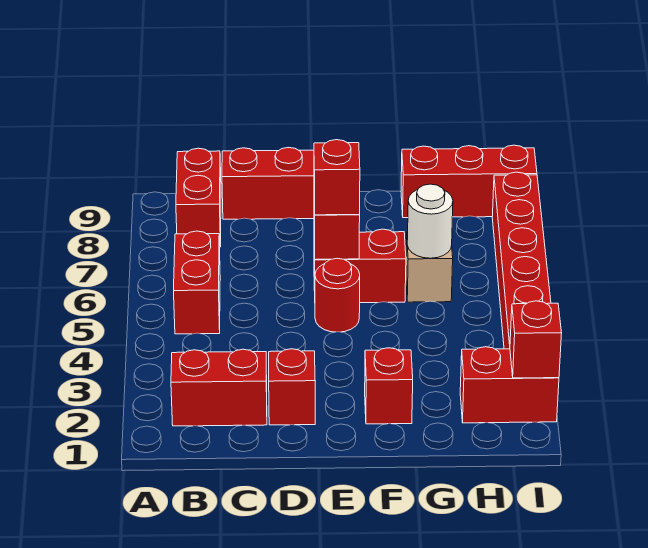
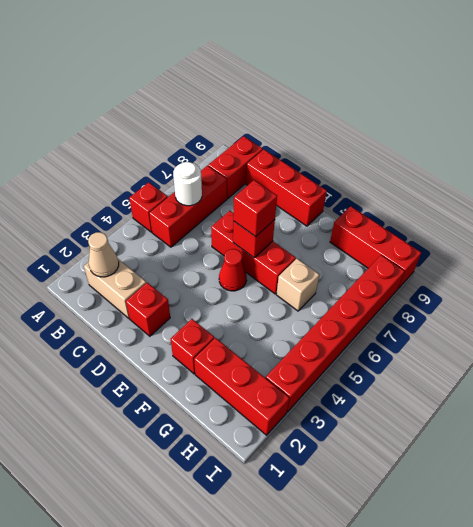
red brick B2:C2 level 1 -> tan brick B2:C2 level 1
none -> tan cone B2 level 2
red brick B5:B6 level 1 -> red brick B5:B7 level 1
red round brick E5 level 1 -> red cone E5 level 1
red brick E6:F6 level 1 -> red brick D6:F6 level 1
white round brick G6 level 2 -> white round brick B6 level 2
red brick H2:I2 level 1 -> red brick G2:I2 level 1
red brick I2 level 2 -> red brick A5 level 1

